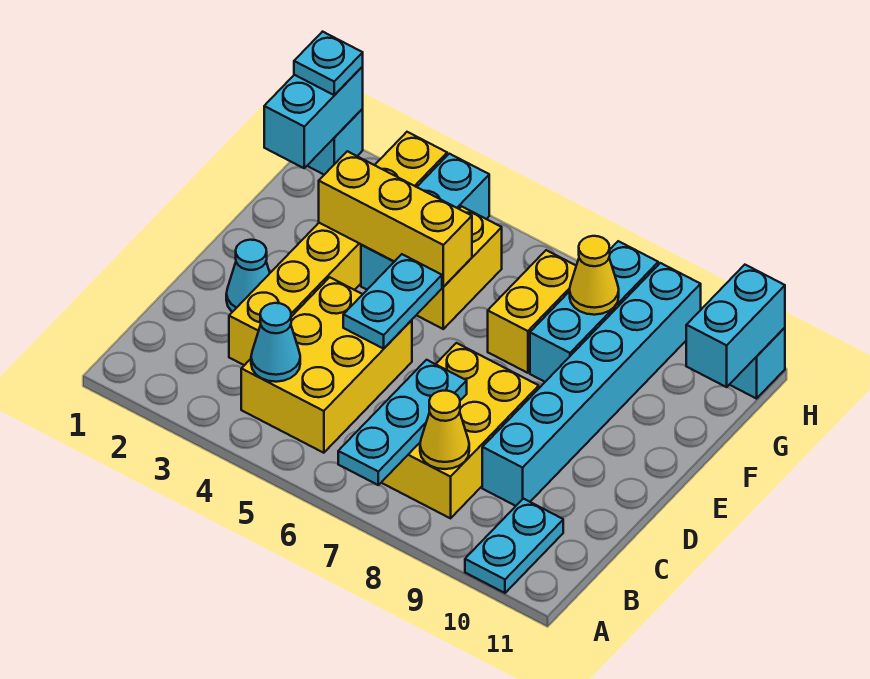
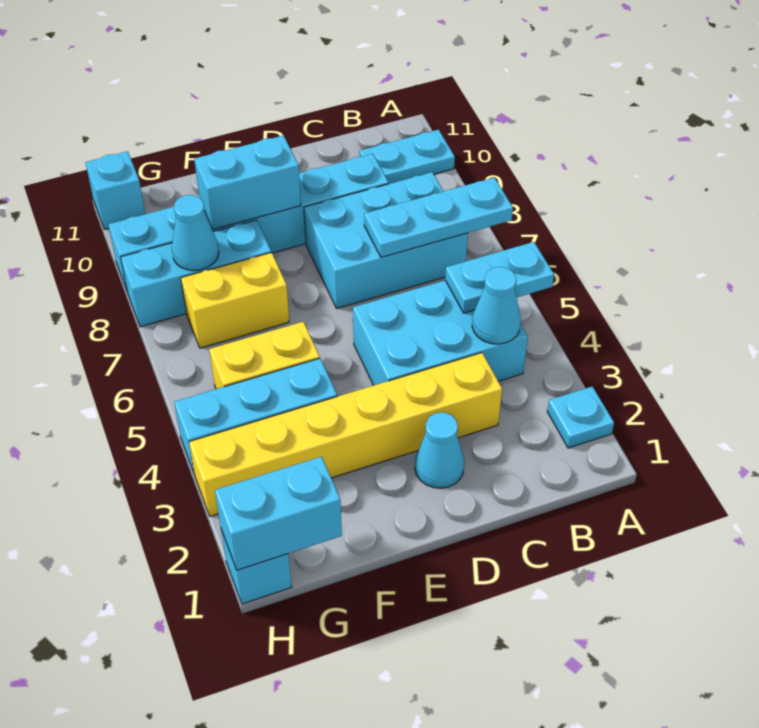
yellow brick B4:D5 level 1 -> cyan brick B4:D5 level 1
yellow brick B7:D8 level 1 -> cyan brick B7:D8 level 1
yellow cone B8 level 2 -> none
cyan plate D5:E5 level 2 -> cyan plate A5:B5 level 2
yellow brick F3:F5 level 2 -> none
yellow cone G8 level 2 -> cyan cone G8 level 2
cyan brick G11:H11 level 2 -> cyan brick E9:F9 level 2
cyan plate H1 level 3 -> cyan plate A2 level 1

